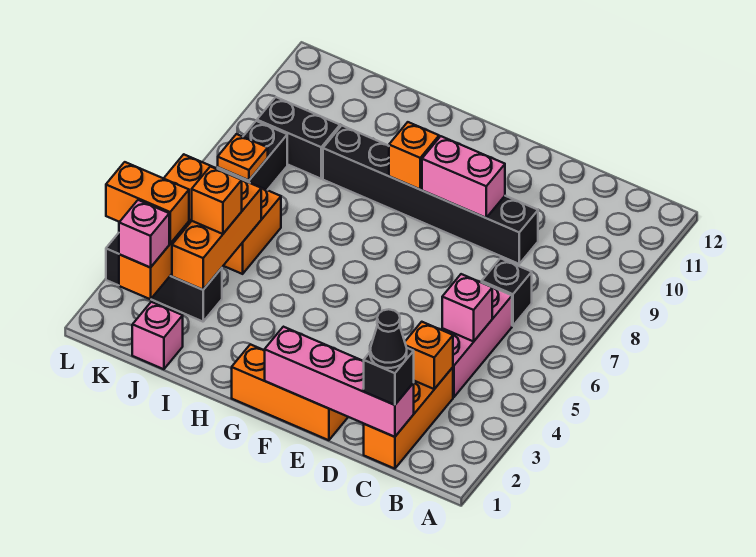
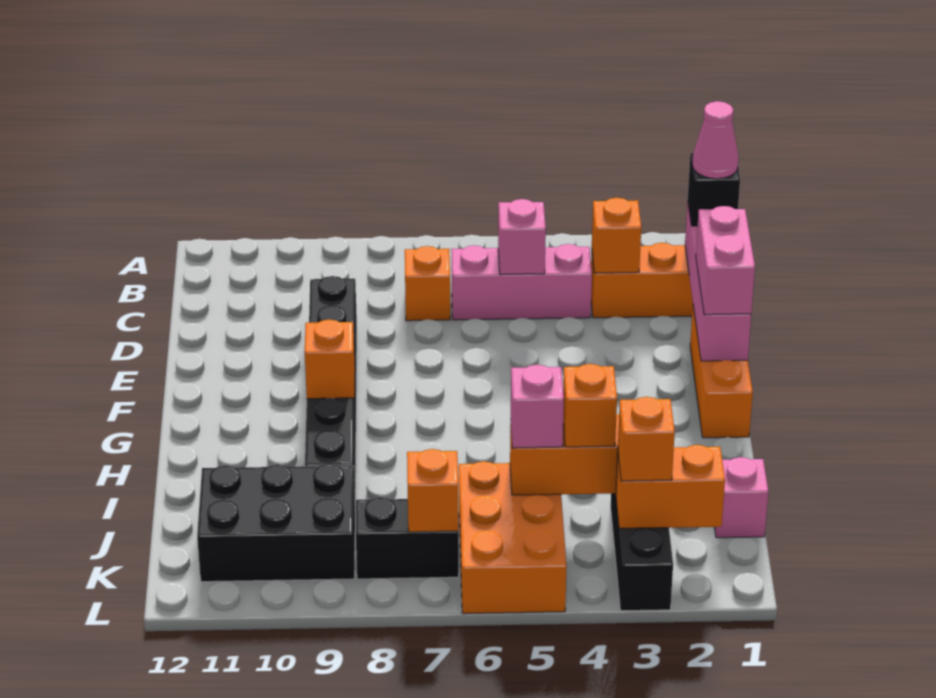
black cone C1 level 4 -> pink cone C1 level 4
black brick C7 level 1 -> orange brick C7 level 1
pink brick E9:F9 level 2 -> pink brick E1:F1 level 3
black brick J9:K9 level 1 -> black brick J9:K11 level 1
pink brick K2 level 3 -> pink brick J5 level 3
orange brick K3:L3 level 3 -> orange brick K3 level 3
orange plate K7 level 2 -> orange brick K7 level 2

